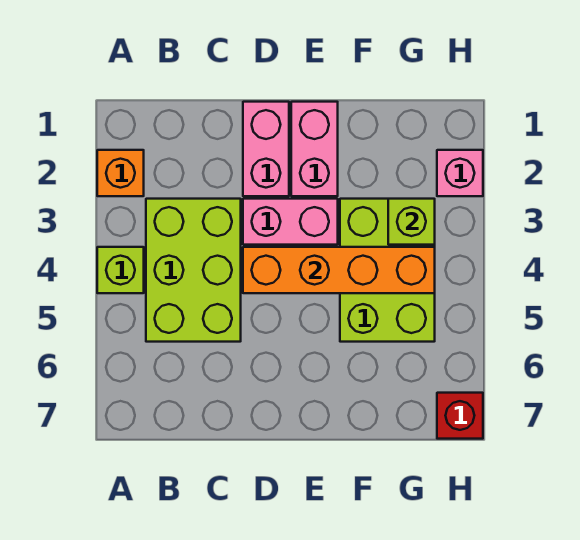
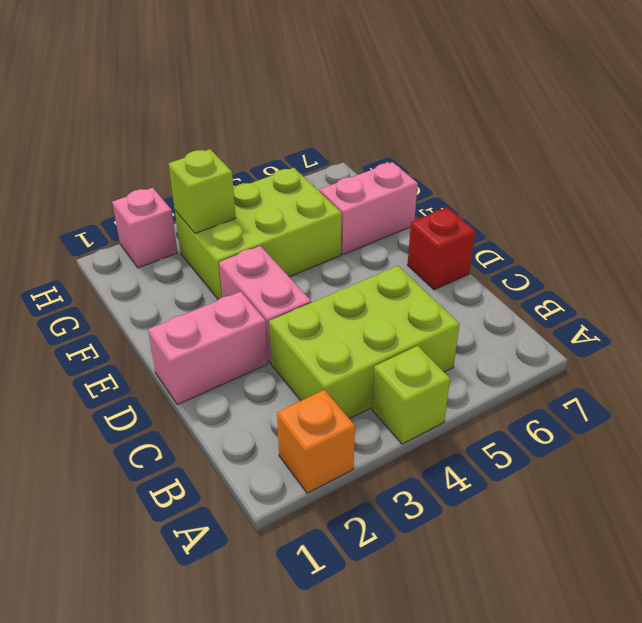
orange brick D4:G4 level 2 -> none
pink brick E1:E2 level 1 -> pink brick F6:F7 level 1
red brick H7 level 1 -> red brick D7 level 1

